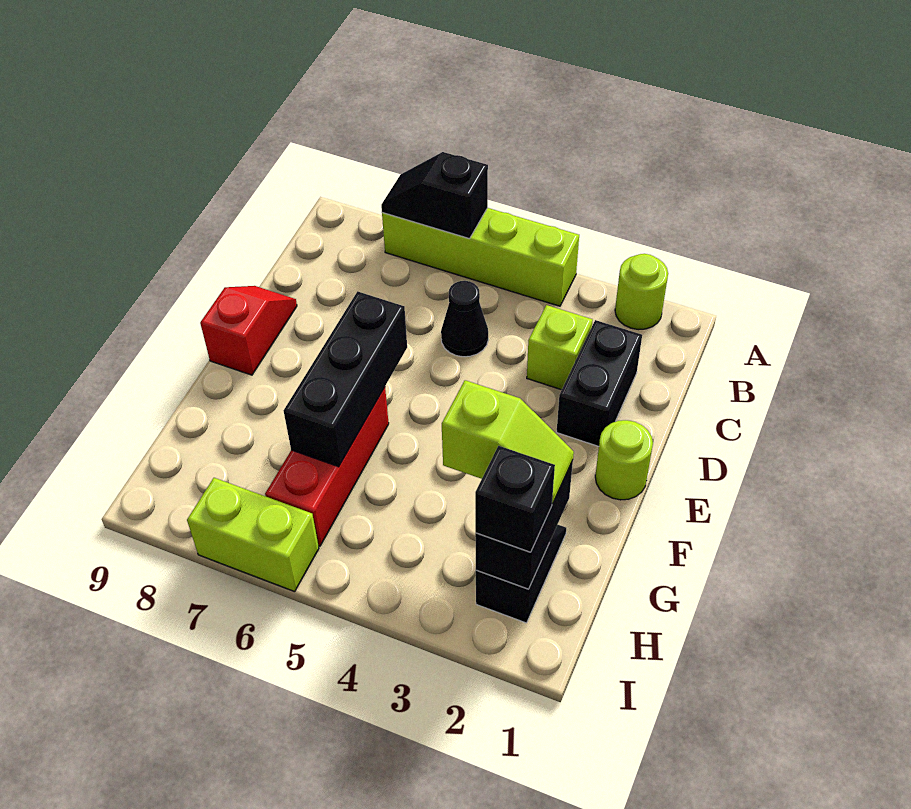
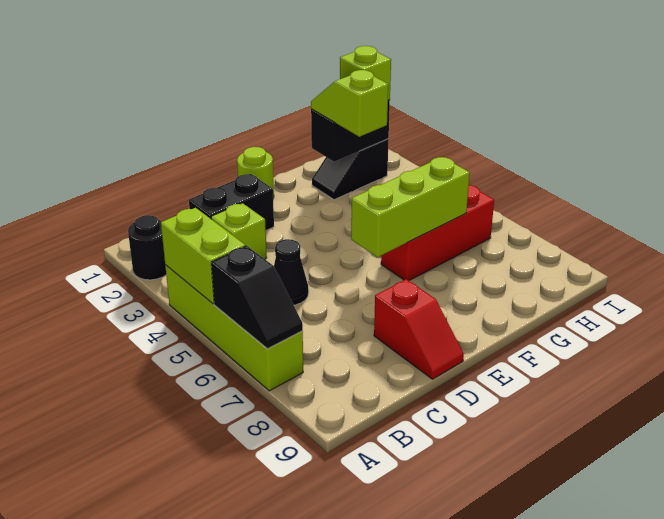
lime round brick A2 level 1 -> black round brick A2 level 1
red slope D9:E9 level 1 top E -> red slope D8:D9 level 1 top 8
black brick E6:G6 level 2 -> lime brick E6:G6 level 2
black brick H2 level 3 -> lime brick H2 level 3
lime brick I6:I7 level 1 -> lime brick A4:A5 level 2

